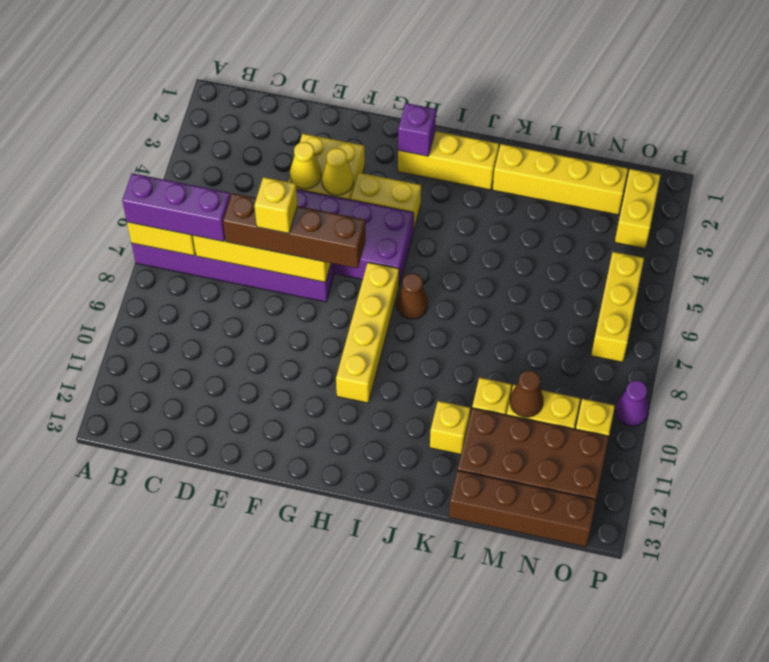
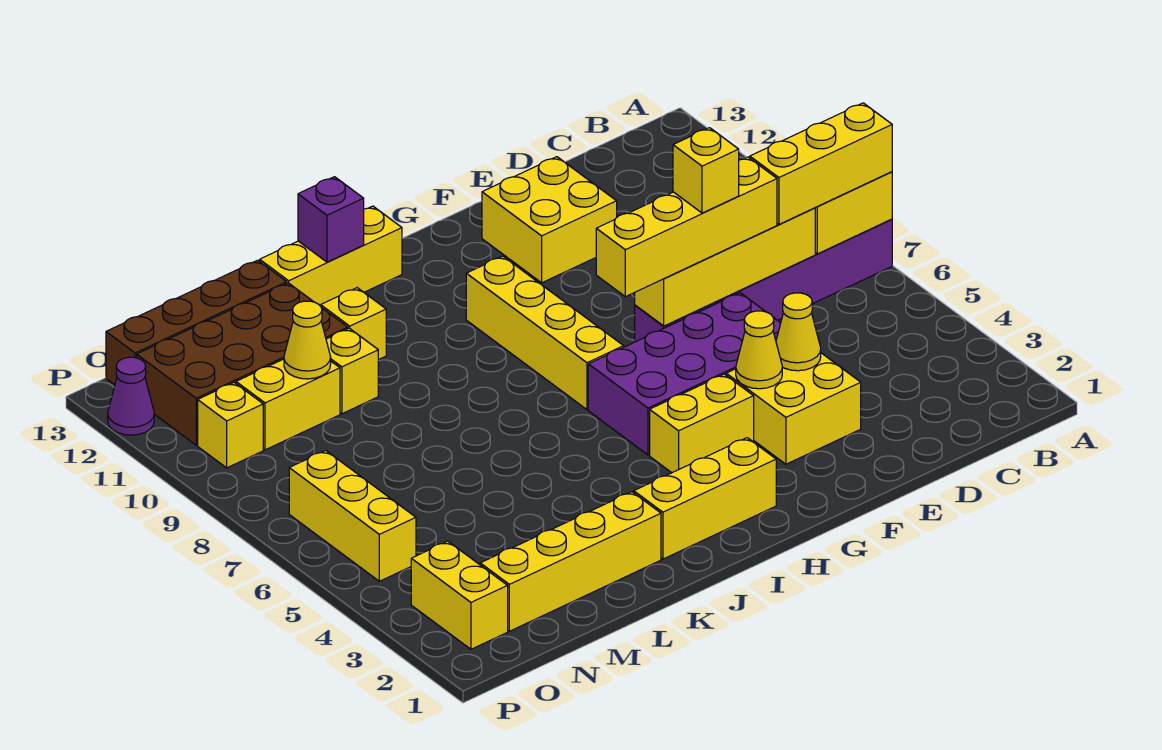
purple brick A7:C7 level 3 -> yellow brick A7:C7 level 3
brown brick D7:G7 level 3 -> yellow brick D7:G7 level 3
none -> yellow brick E11:F12 level 1
purple brick H2 level 2 -> purple brick J13 level 2
brown cone I7 level 1 -> none
none -> yellow brick I13:K13 level 1
brown cone M10 level 2 -> yellow cone M10 level 2
purple cone P9 level 1 -> purple cone P12 level 1

